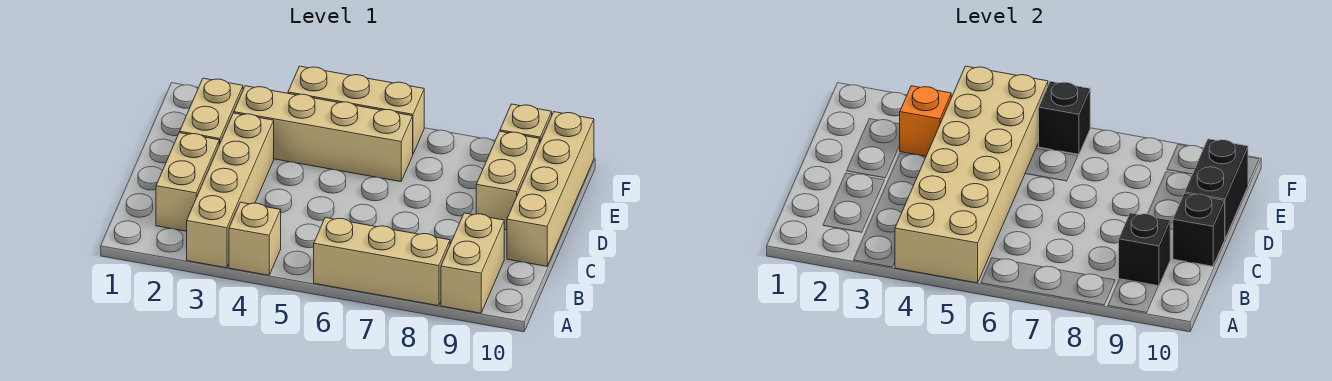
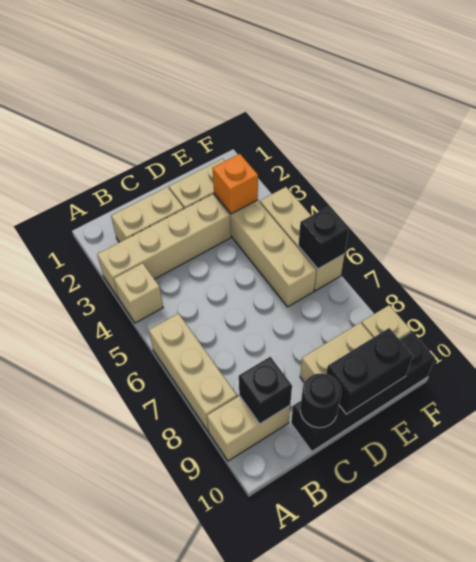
tan brick A4:F5 level 2 -> none
tan brick C10:F10 level 1 -> black brick C10:F10 level 1
black brick C10 level 2 -> black round brick C10 level 2

